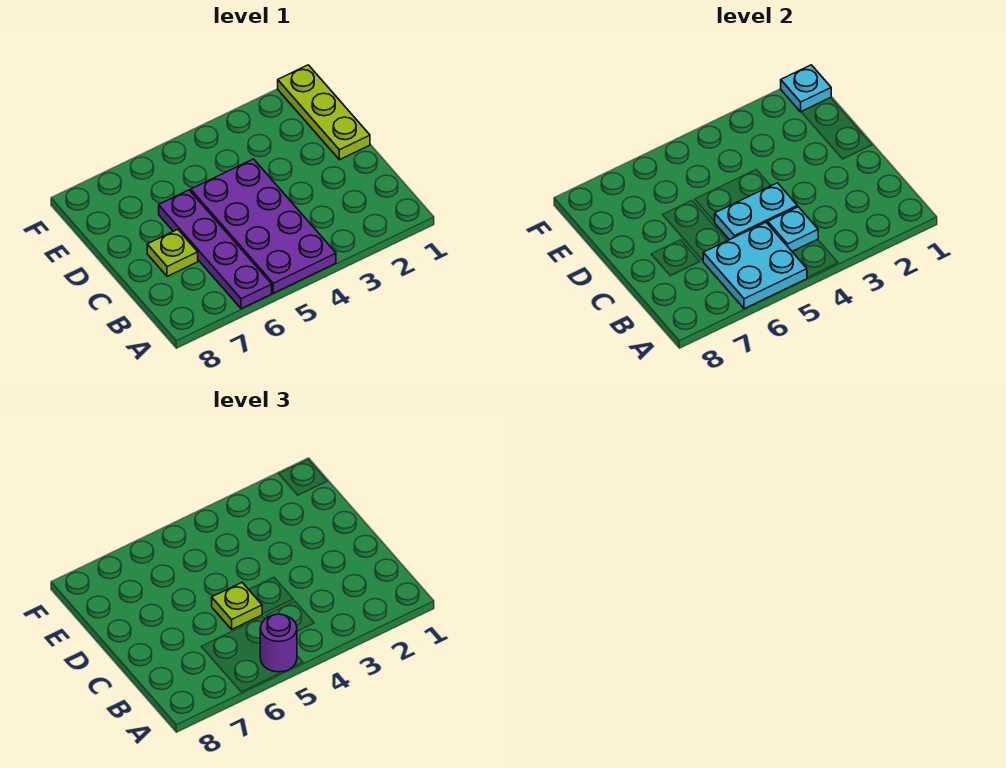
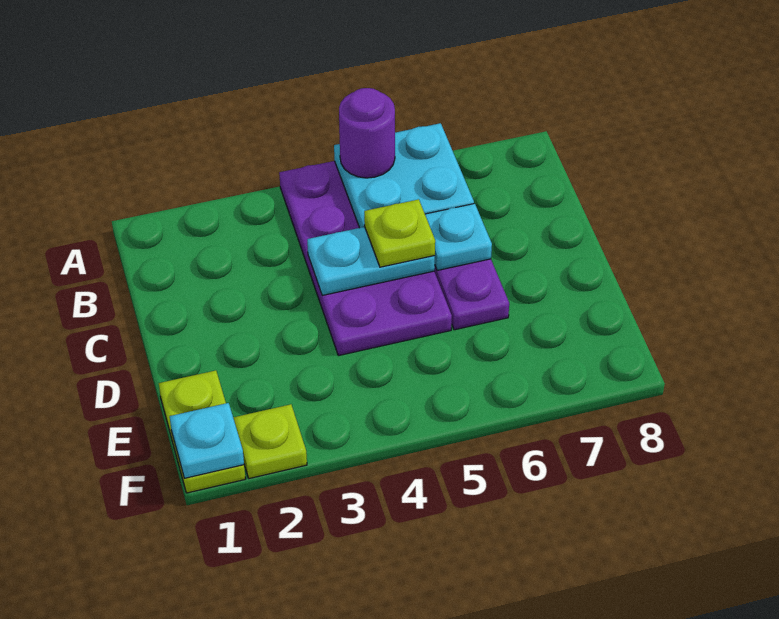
cyan plate B4 level 2 -> cyan plate C6 level 2
lime plate C7 level 1 -> lime plate F2 level 1
lime plate D1:F1 level 1 -> lime plate E1:F1 level 1

